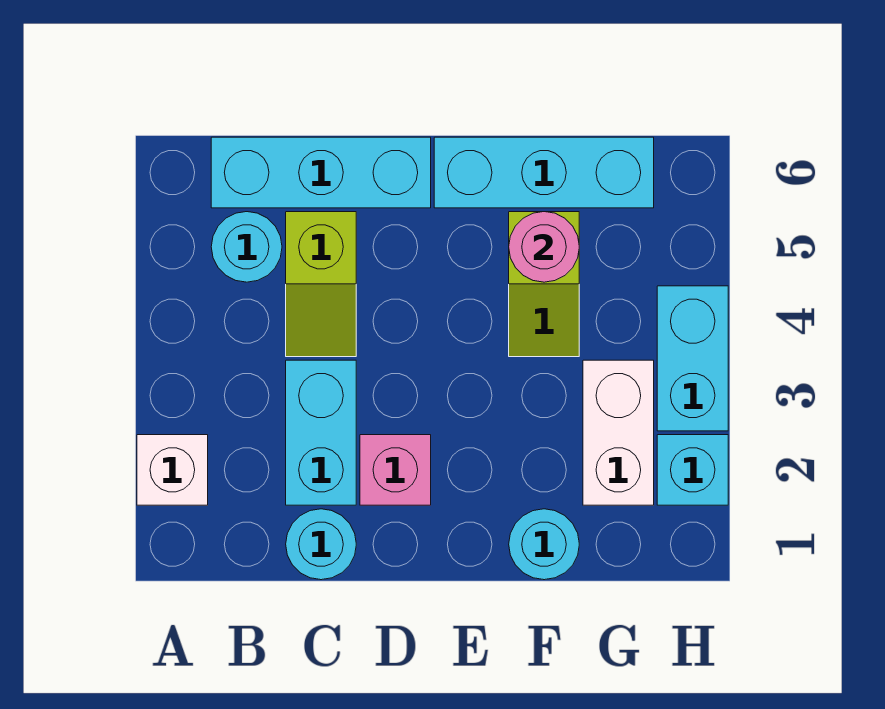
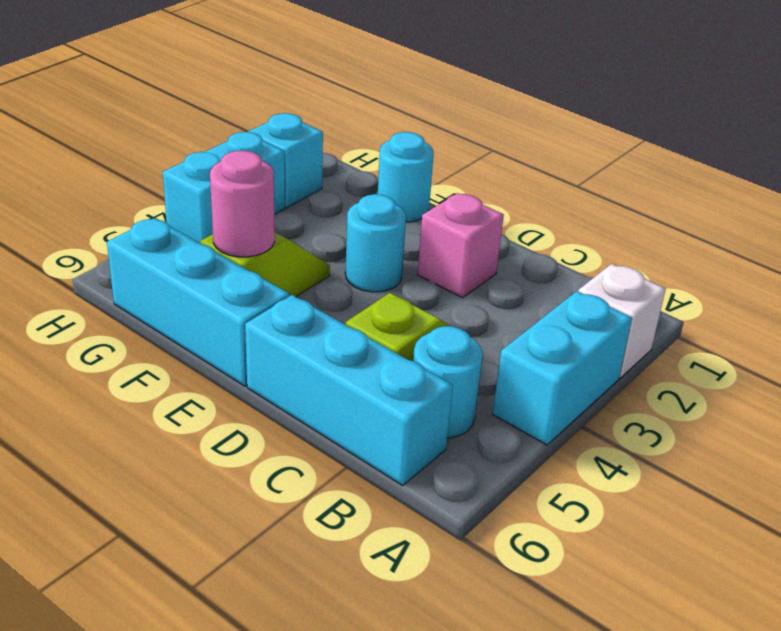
cyan round brick C1 level 1 -> cyan round brick E3 level 1
cyan brick C2:C3 level 1 -> cyan brick A3:A4 level 1
white brick G2:G3 level 1 -> none

